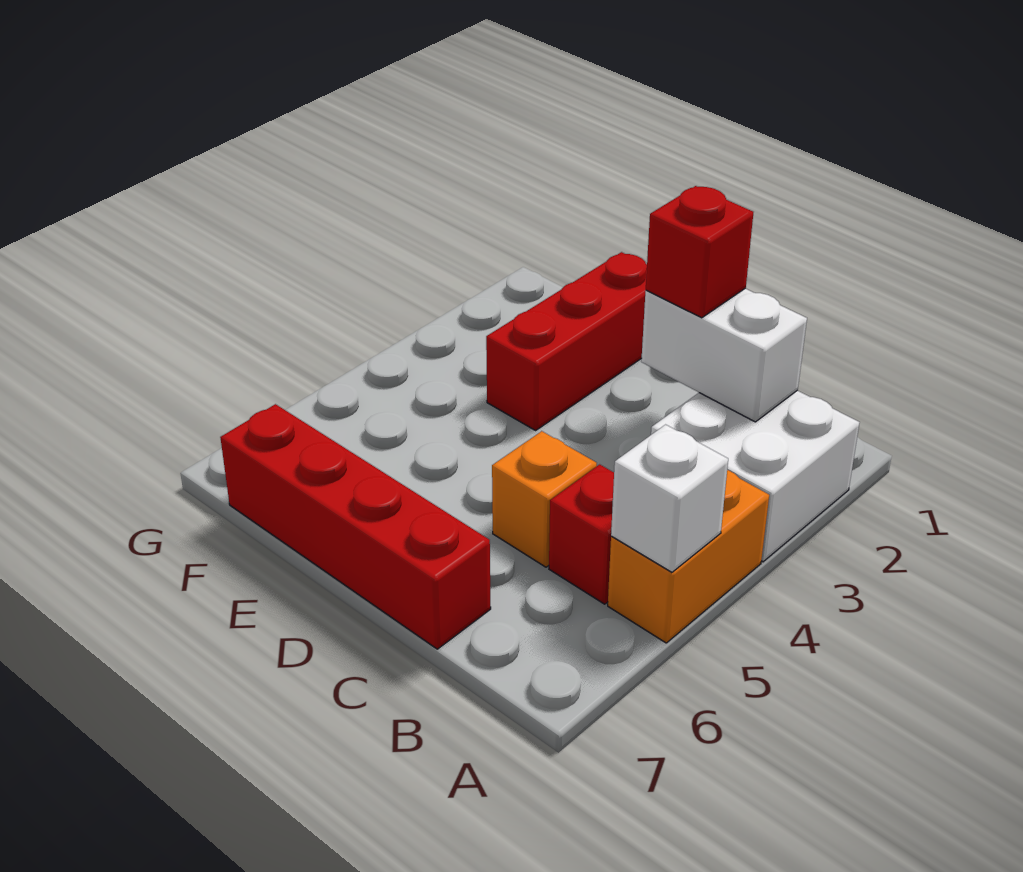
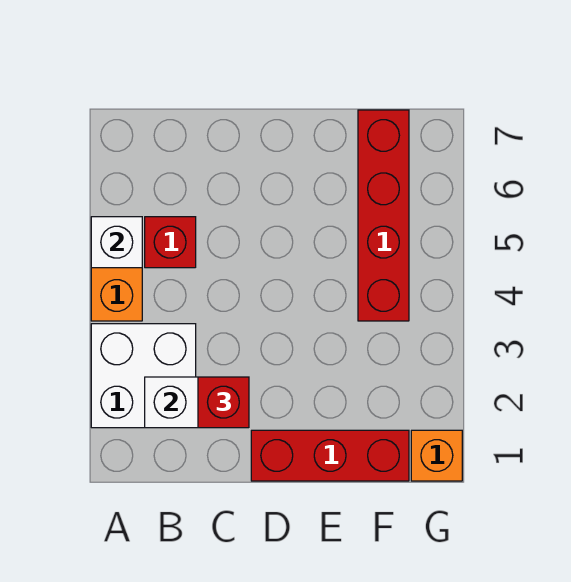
orange brick C5 level 1 -> orange brick G1 level 1
red brick C7:F7 level 1 -> red brick F4:F7 level 1
red brick E1:E3 level 1 -> red brick D1:F1 level 1

